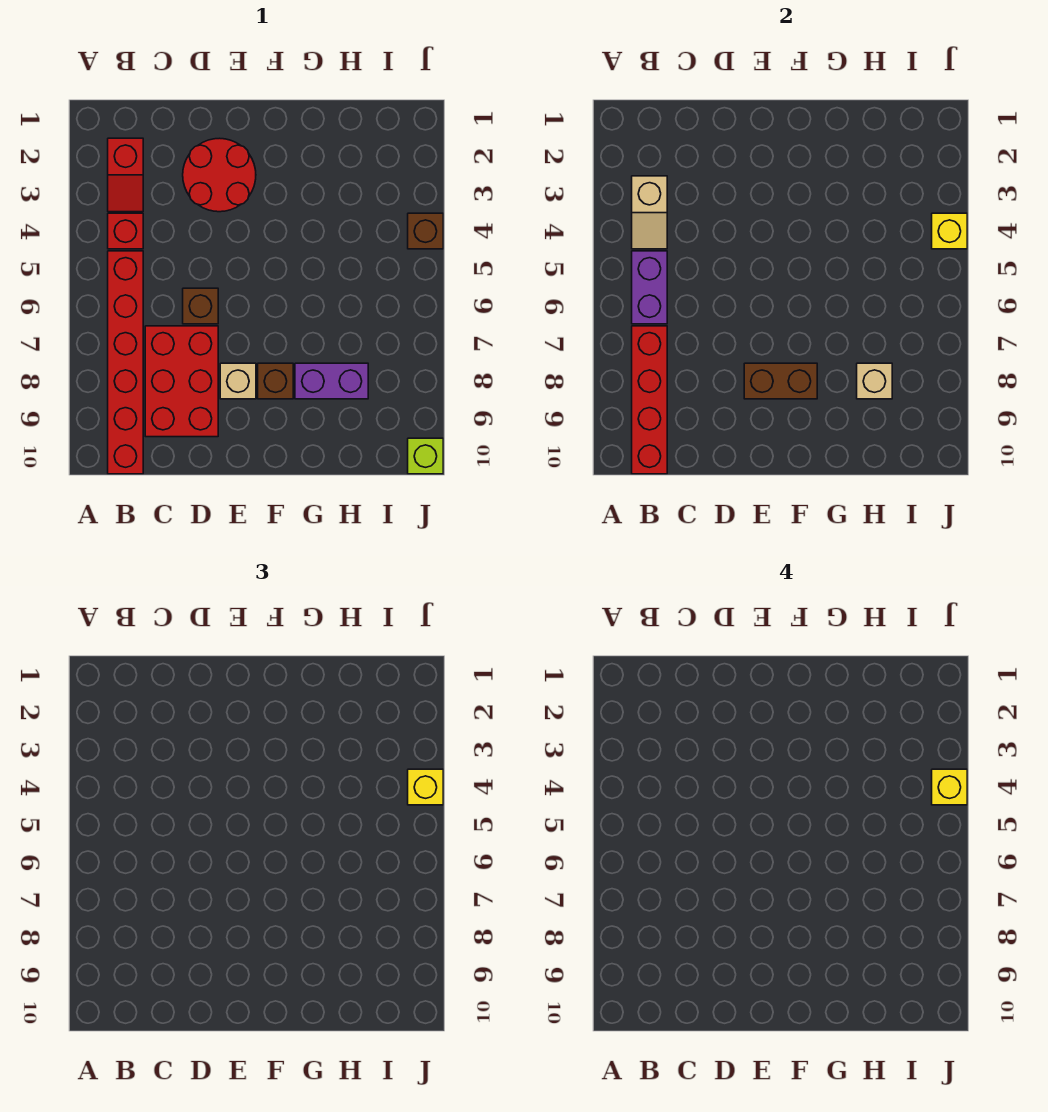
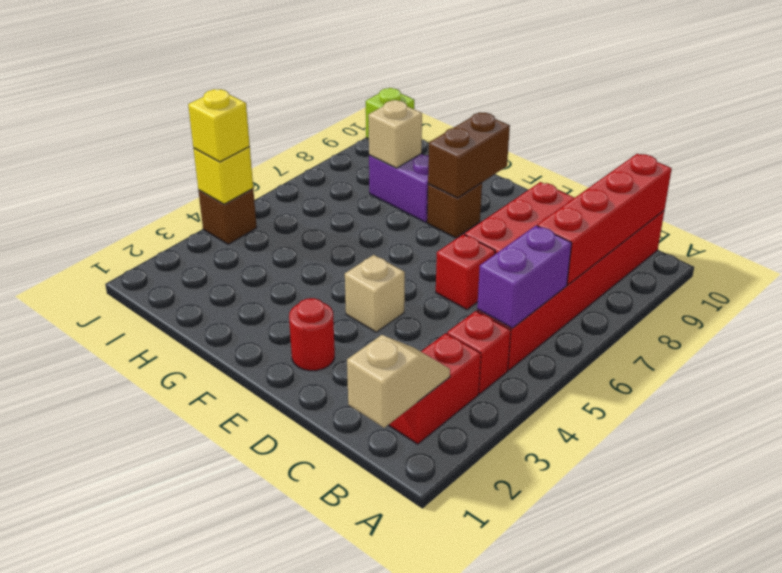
red slope B2:B3 level 1 top 2 -> red brick B2:B3 level 1
tan slope B3:B4 level 2 top 3 -> tan slope B1:B2 level 2 top 1
red round brick D2:E3 level 1 -> red round brick E2 level 1
brown brick D6 level 1 -> red brick D6 level 1
tan brick E8 level 1 -> tan brick E4 level 1
brown brick E8:F8 level 2 -> brown brick F8:F9 level 2
yellow brick J4 level 4 -> none

